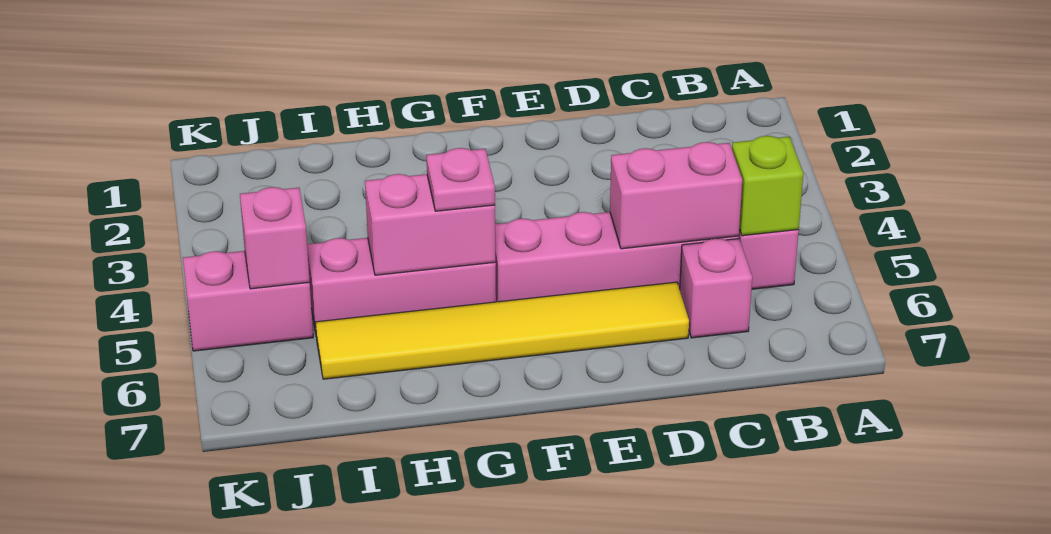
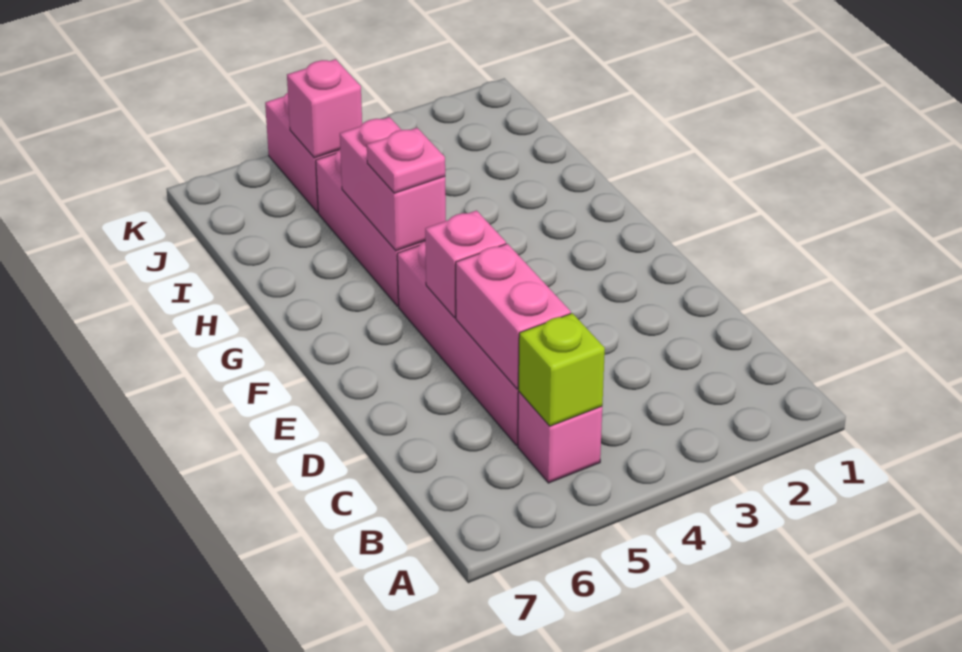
pink brick C6 level 1 -> pink brick E5 level 2
yellow tile D6:I6 level 1 -> none

